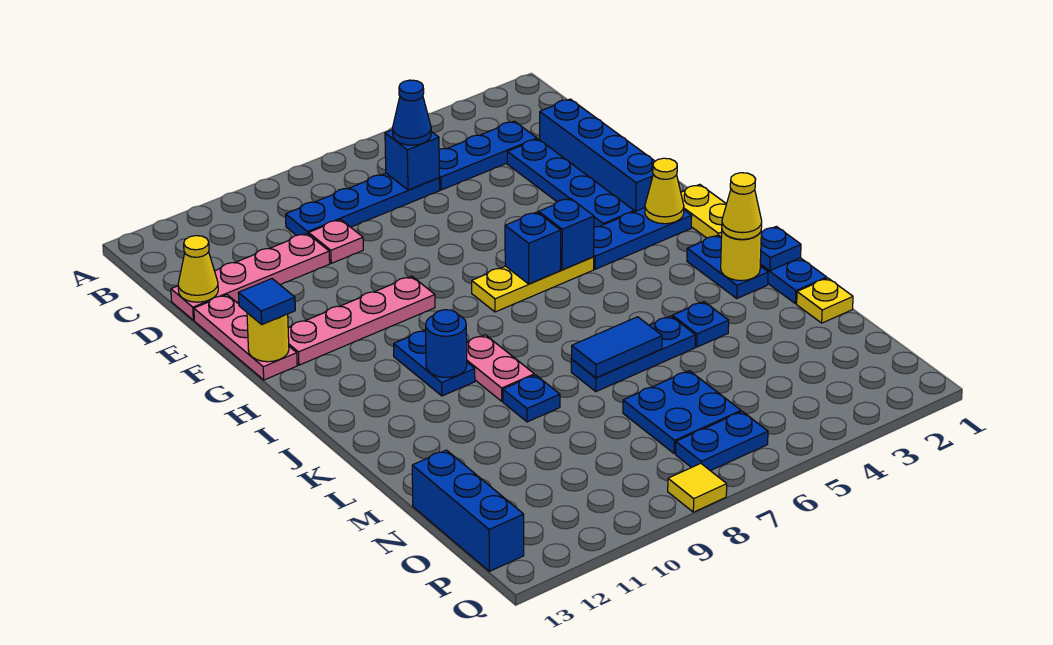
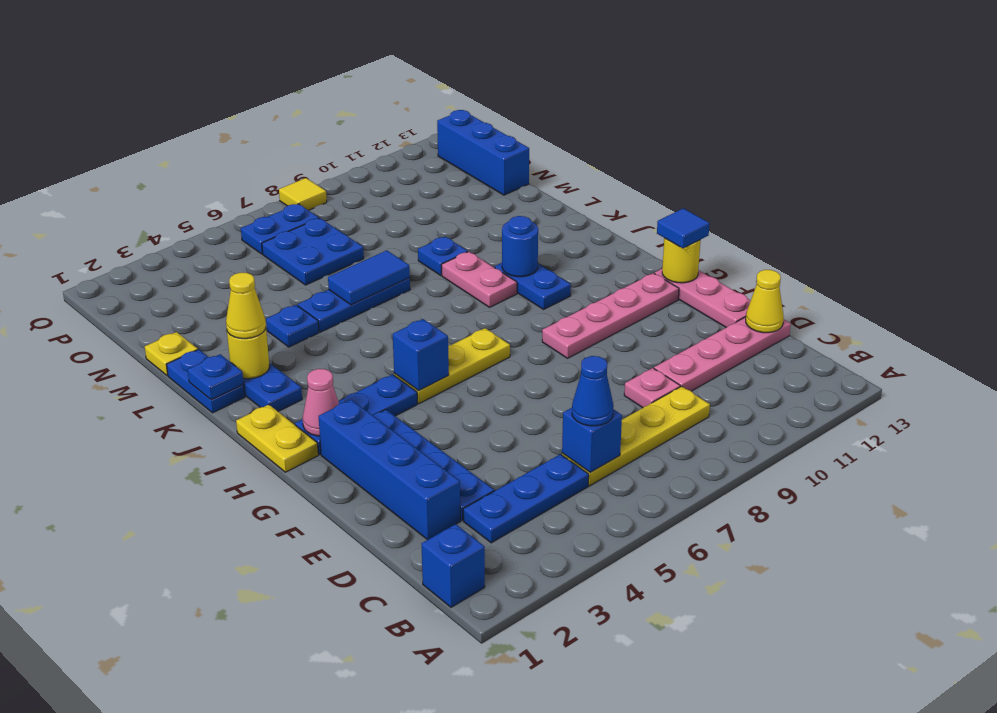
blue plate C6:C9 level 1 -> yellow plate C6:C9 level 1
yellow cone H2 level 2 -> pink cone H2 level 2
blue brick H6 level 2 -> blue brick B1 level 1

